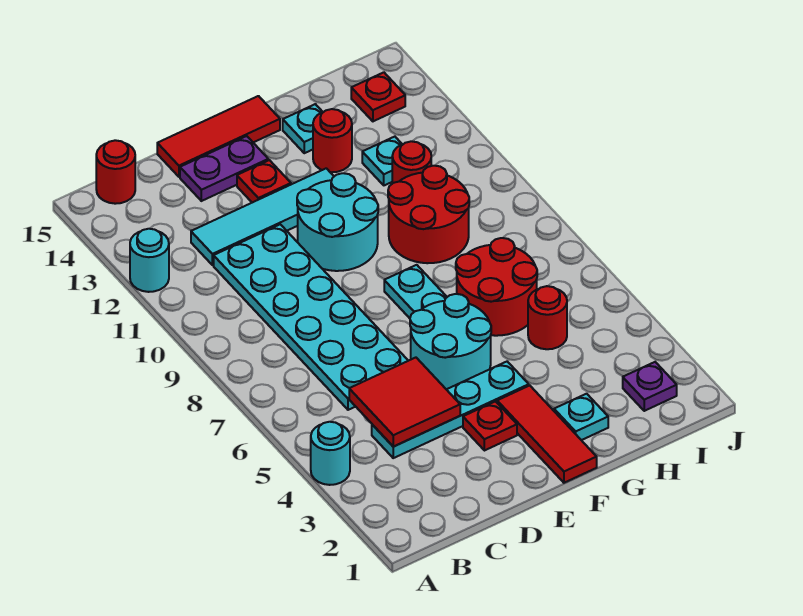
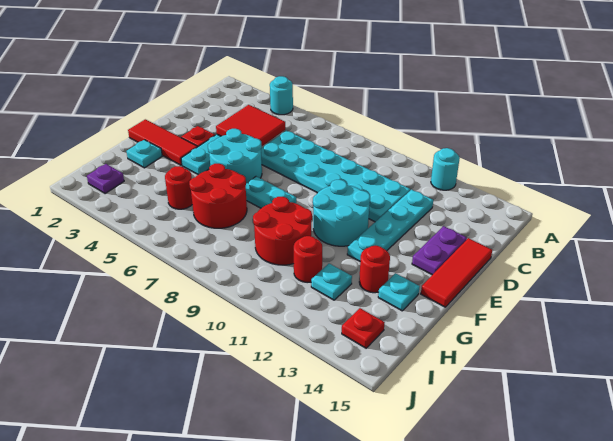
red round brick B15 level 1 -> none
cyan tile C12:F12 level 1 -> cyan plate C12:F12 level 1
red plate E13 level 1 -> none

